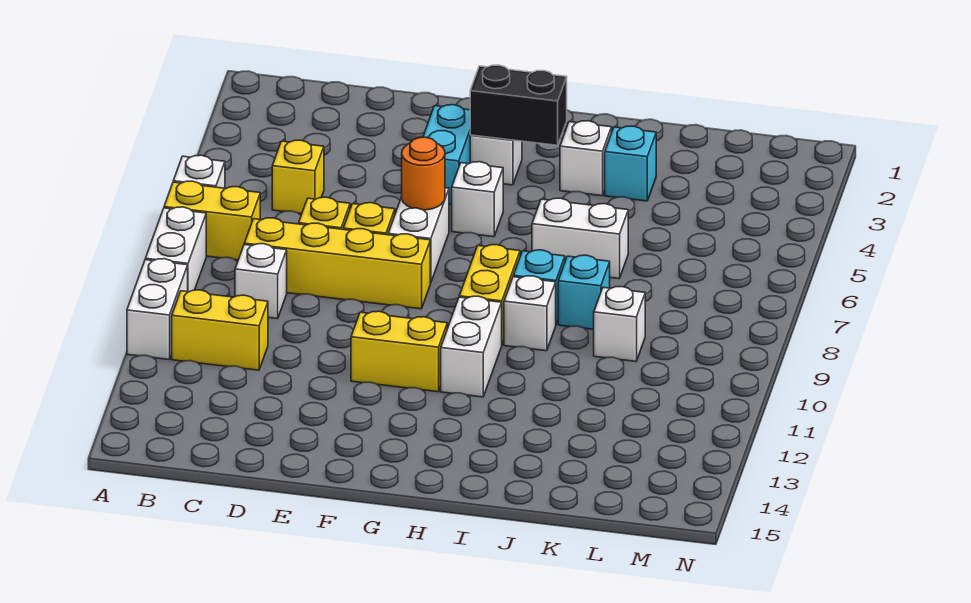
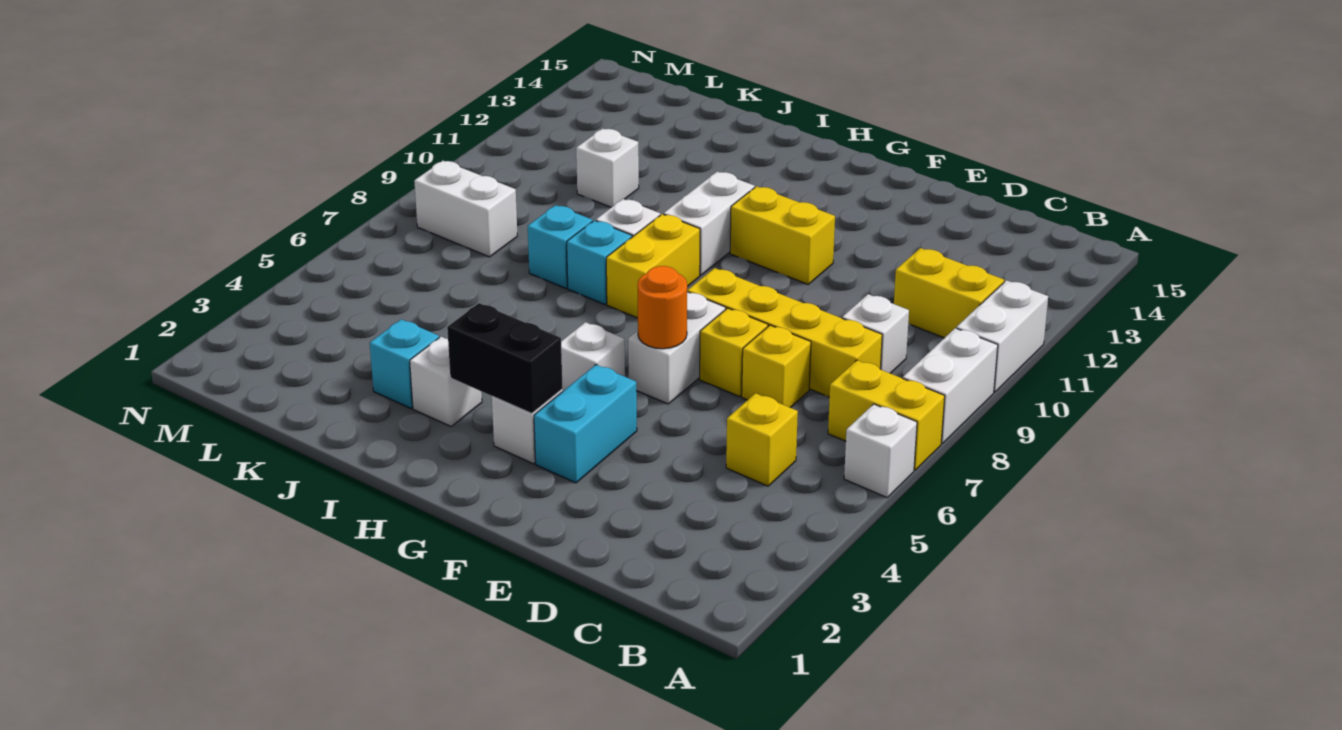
white brick I6:J6 level 1 -> white brick L8:M8 level 1
white brick K9 level 1 -> white brick K11 level 1

